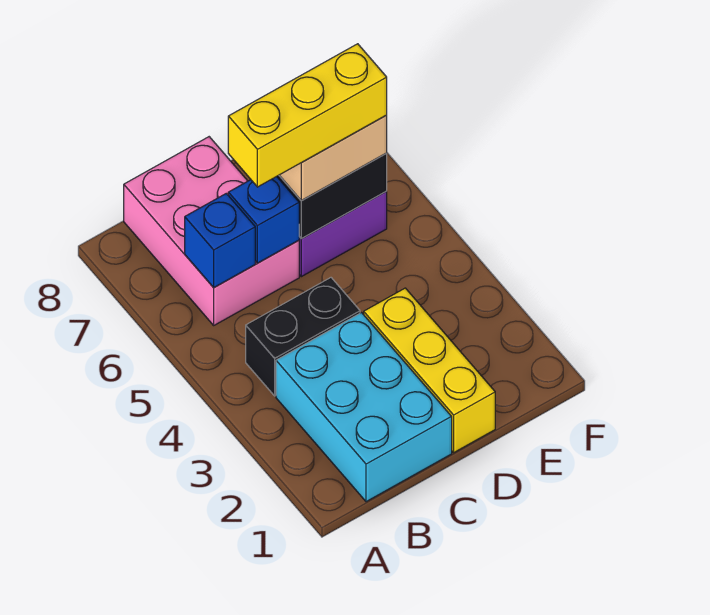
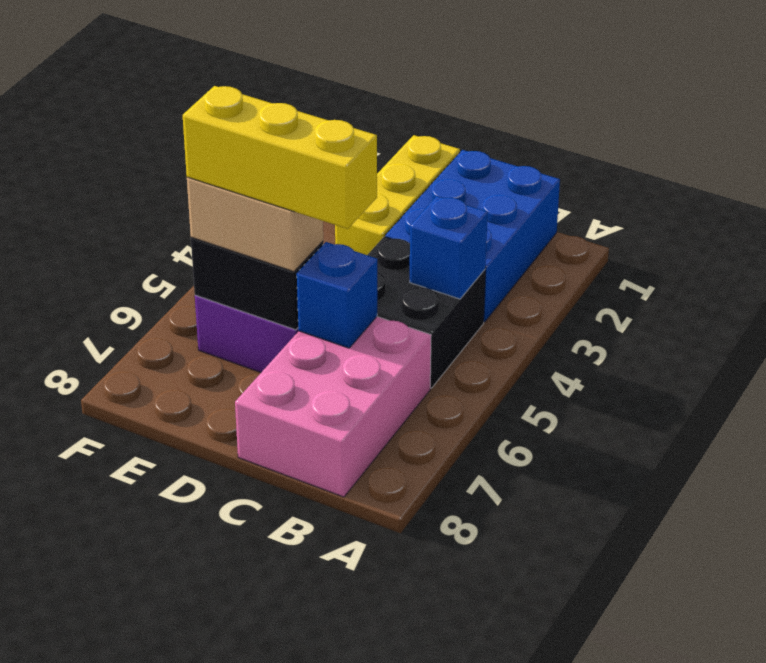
cyan brick B1:C3 level 1 -> blue brick B1:C3 level 1
black brick B4:C4 level 1 -> black brick B4:C5 level 1
blue brick B6 level 2 -> blue brick B4 level 2

